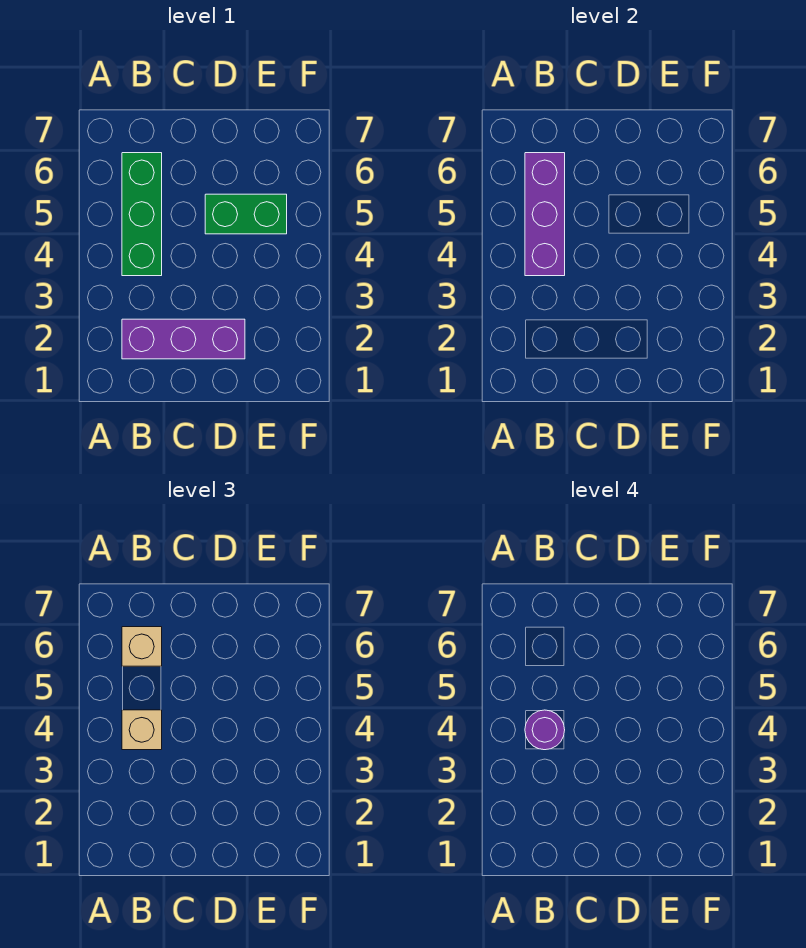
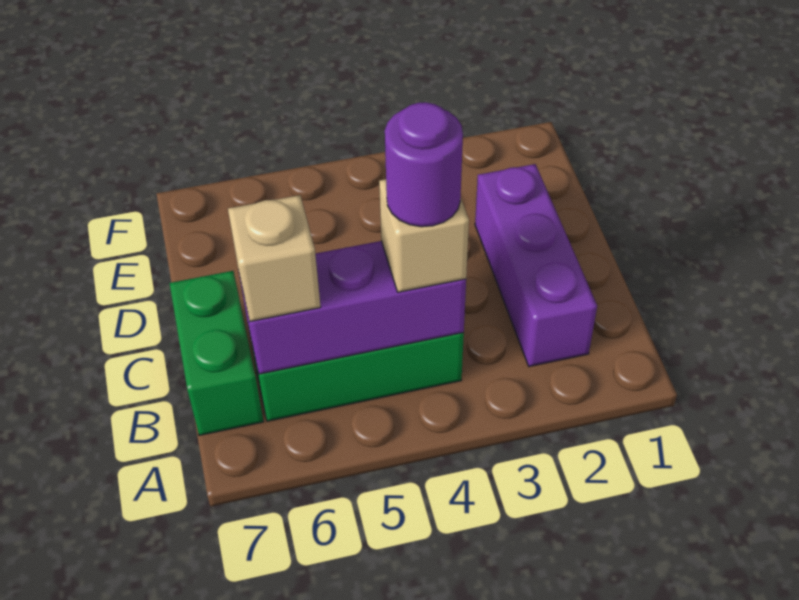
green brick D5:E5 level 1 -> green brick B7:C7 level 1

